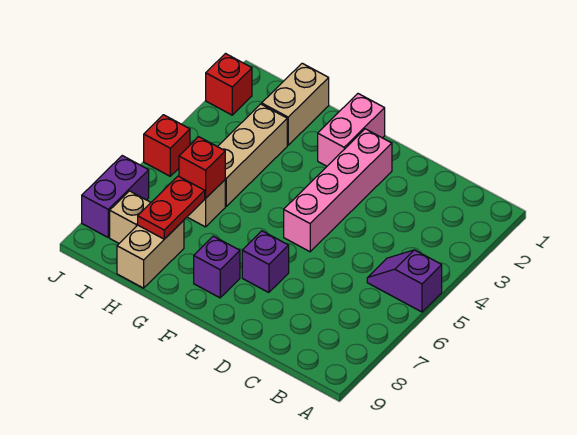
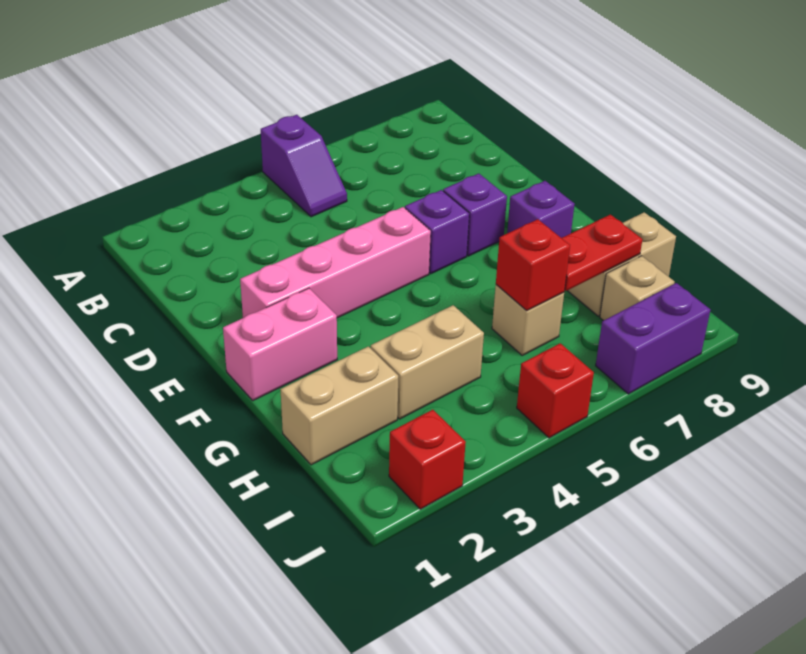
none -> purple brick E6 level 1
tan brick H3:H5 level 1 -> tan brick H3:H4 level 1

